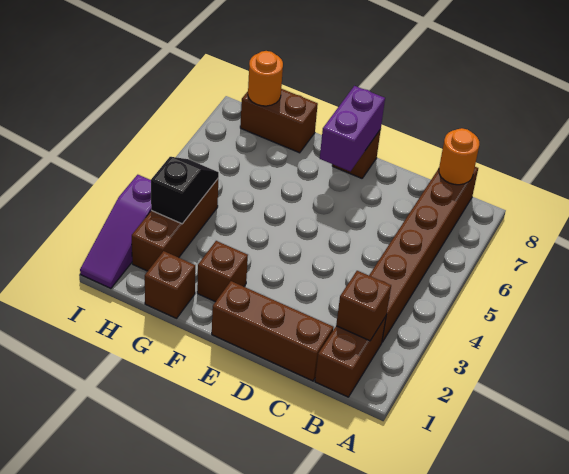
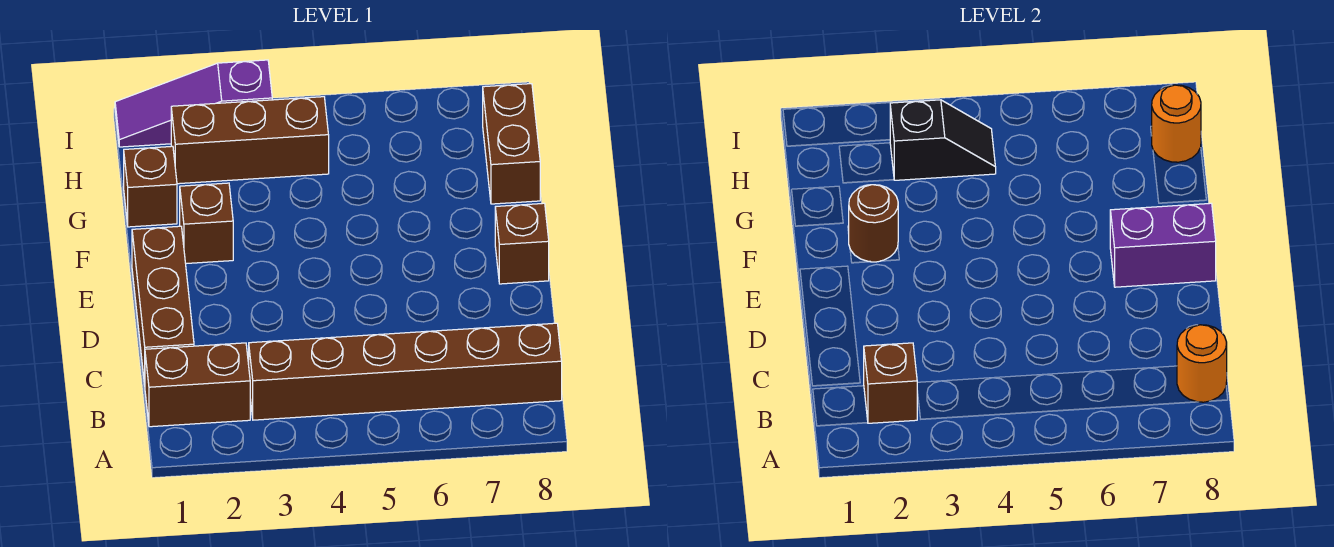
none -> brown round brick F2 level 2

